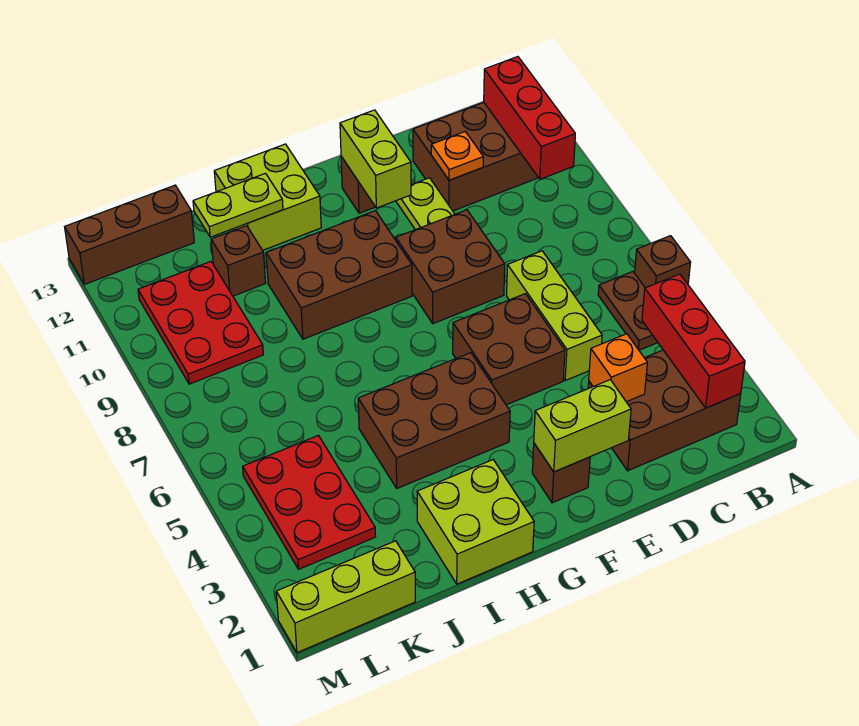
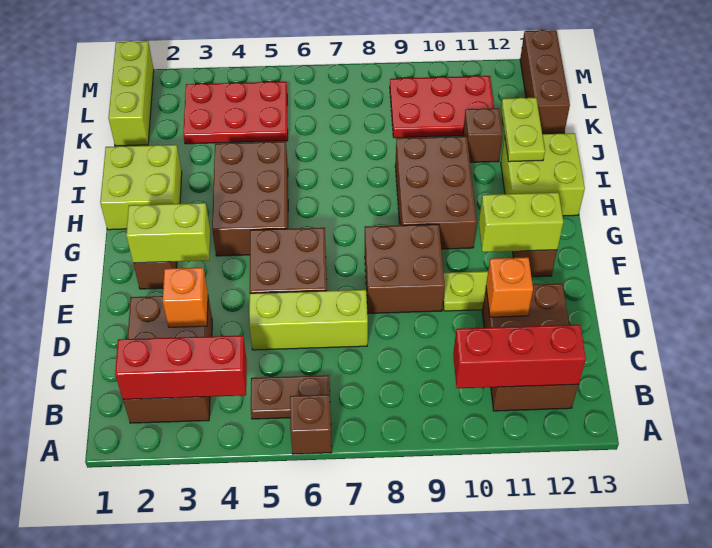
orange plate D11 level 2 -> orange brick D11 level 2
lime brick E2:F2 level 2 -> lime brick F2:F3 level 2

